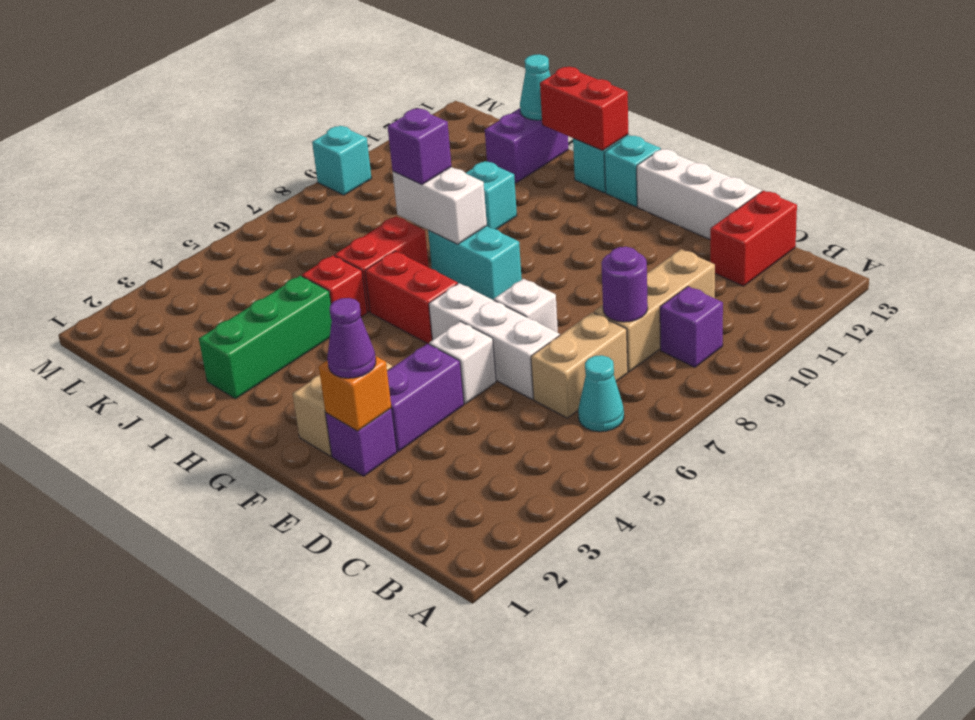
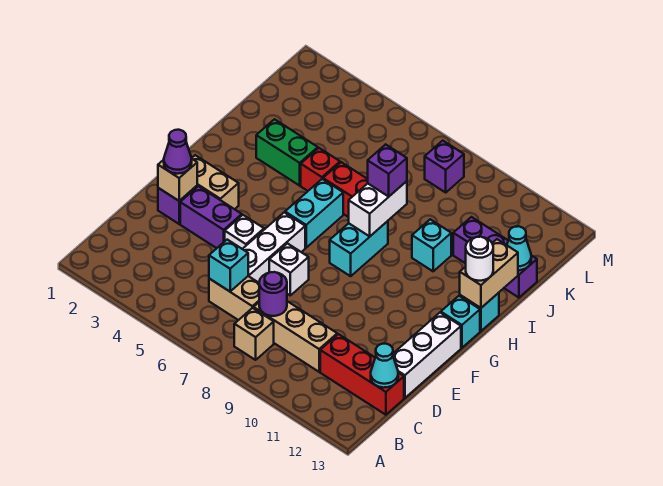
cyan cone B6 level 1 -> cyan cone C13 level 2
none -> tan brick B8 level 1
purple brick B9 level 1 -> purple brick L8 level 1
red brick C12:C13 level 1 -> red brick C11:C13 level 1
orange brick E2 level 2 -> tan brick E2 level 2
red brick G6:H6 level 1 -> cyan brick G6:H6 level 1
red brick H13:I13 level 2 -> tan brick H13:I13 level 2
none -> white round brick H13 level 3
green brick I2:I4 level 1 -> green brick I3:I4 level 1
purple brick J12:J13 level 1 -> purple brick J11:J13 level 1
cyan brick M9 level 1 -> cyan brick C6 level 2

